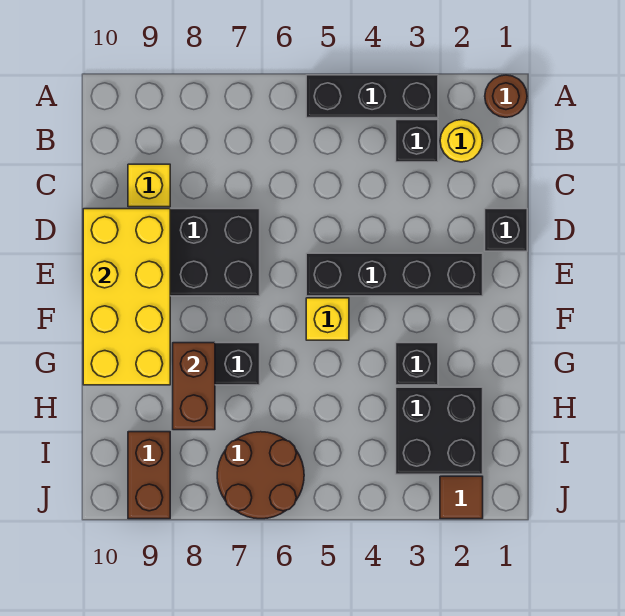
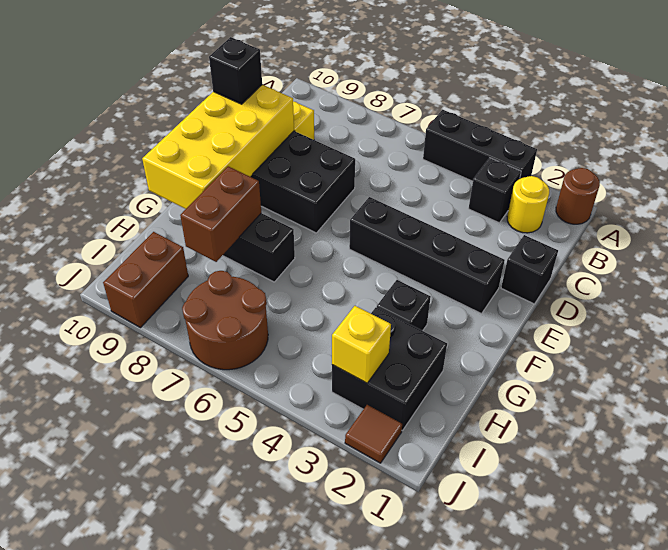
none -> black brick D10 level 3
yellow brick F5 level 1 -> yellow brick I3 level 2

